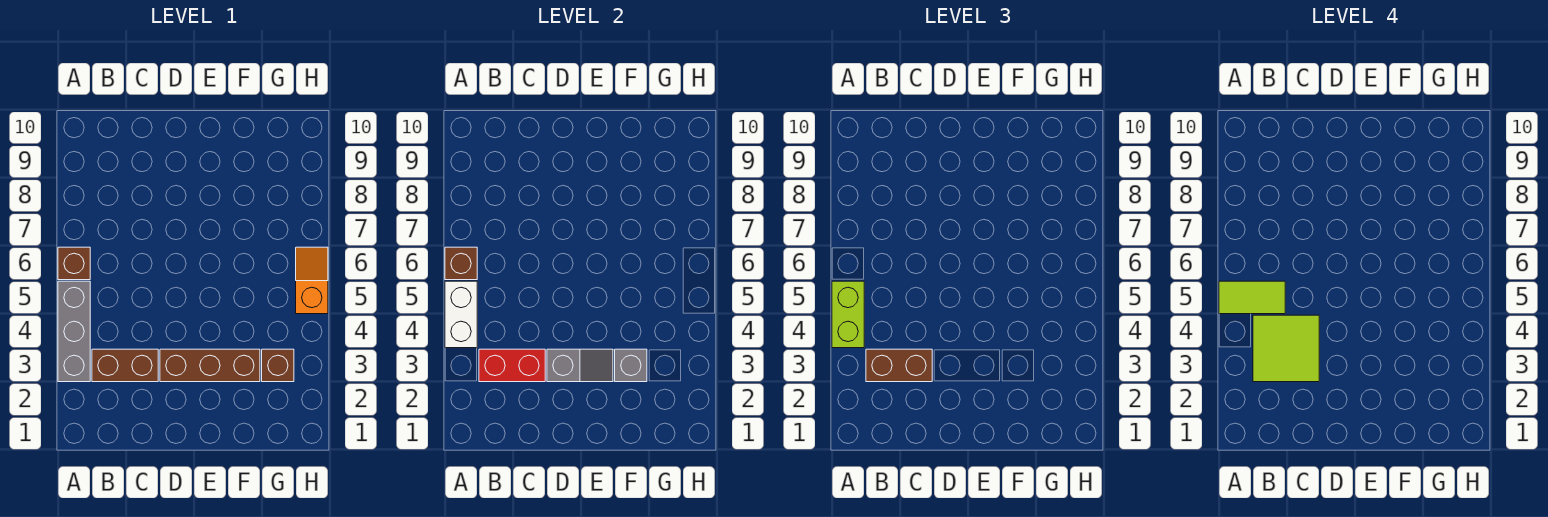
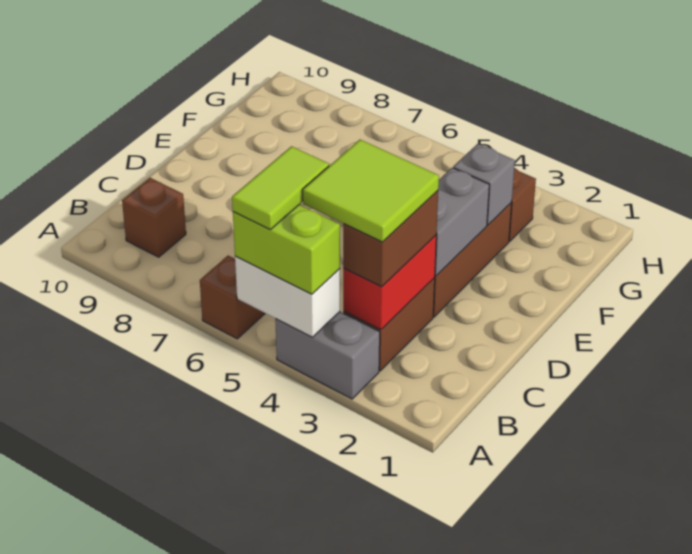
grey brick A3:A5 level 1 -> grey brick A3:A4 level 1
brown brick A6 level 2 -> brown brick B9 level 1
grey slope D3:E3 level 2 top D -> grey brick D3:E3 level 2
orange slope H5:H6 level 1 top 5 -> none

